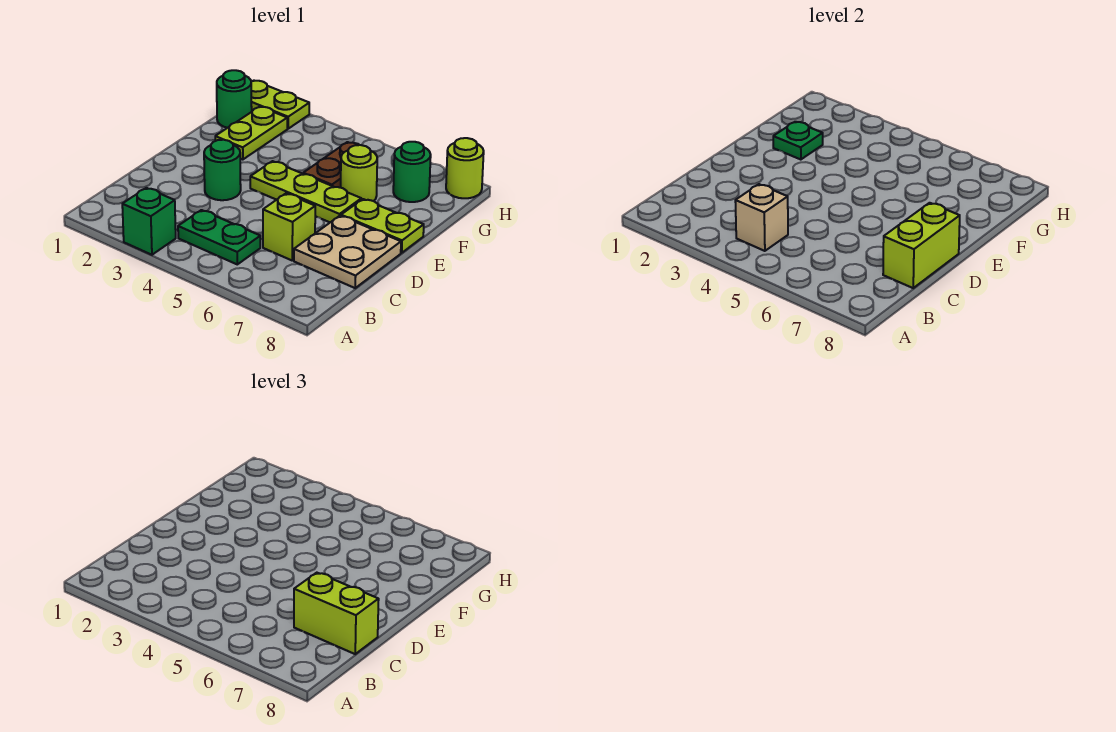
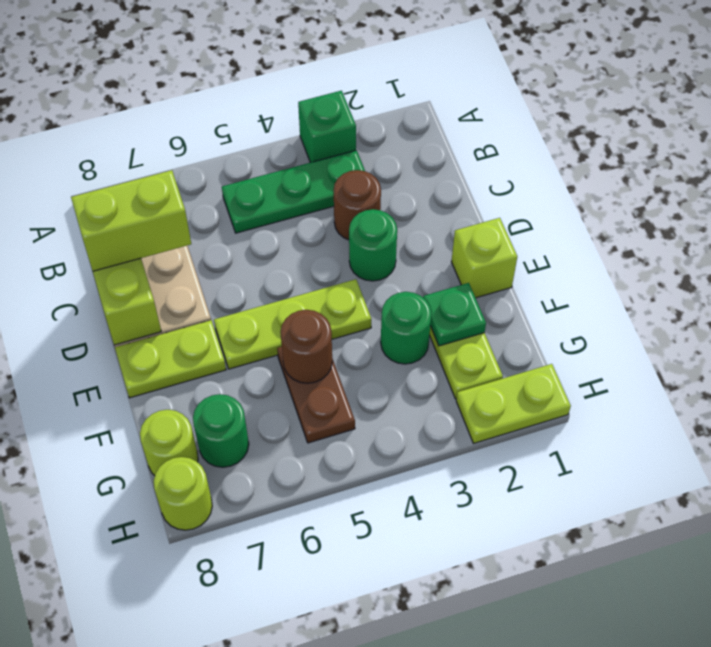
green plate B4:B5 level 1 -> green plate B3:B5 level 1
tan brick B4 level 2 -> none
none -> brown round brick C3 level 1
lime brick C6 level 1 -> lime brick E1 level 1
none -> brown round brick F5 level 2
lime round brick F6 level 1 -> lime round brick G8 level 1
green round brick G1 level 1 -> green round brick F3 level 1

